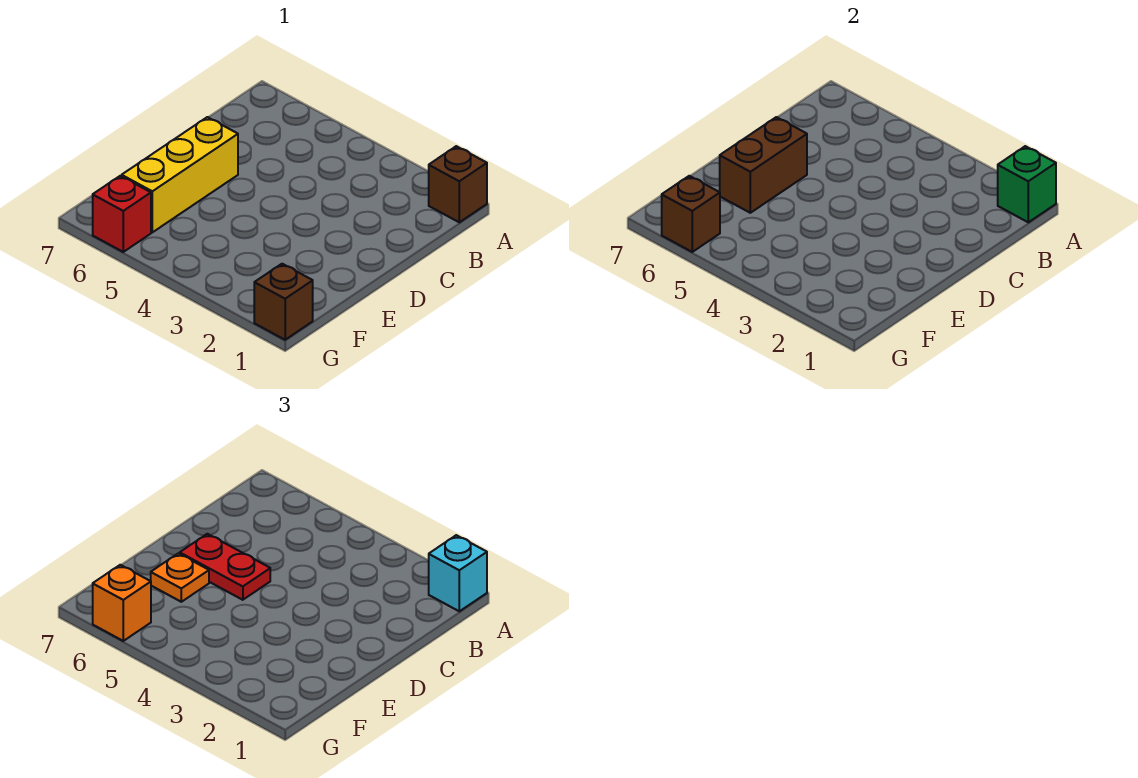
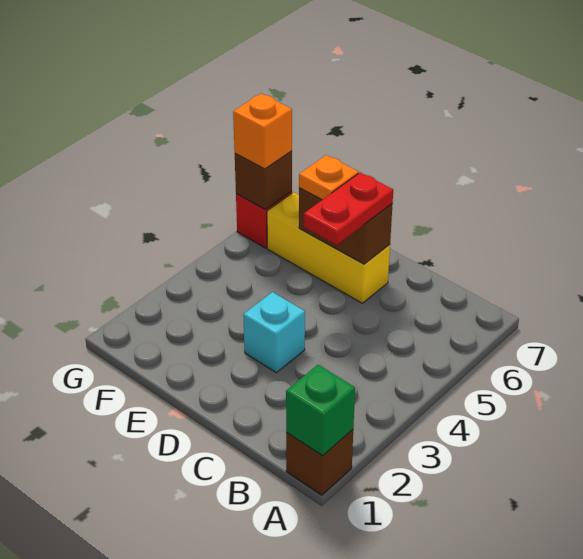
cyan brick A1 level 3 -> cyan brick D3 level 1
brown brick G1 level 1 -> none

